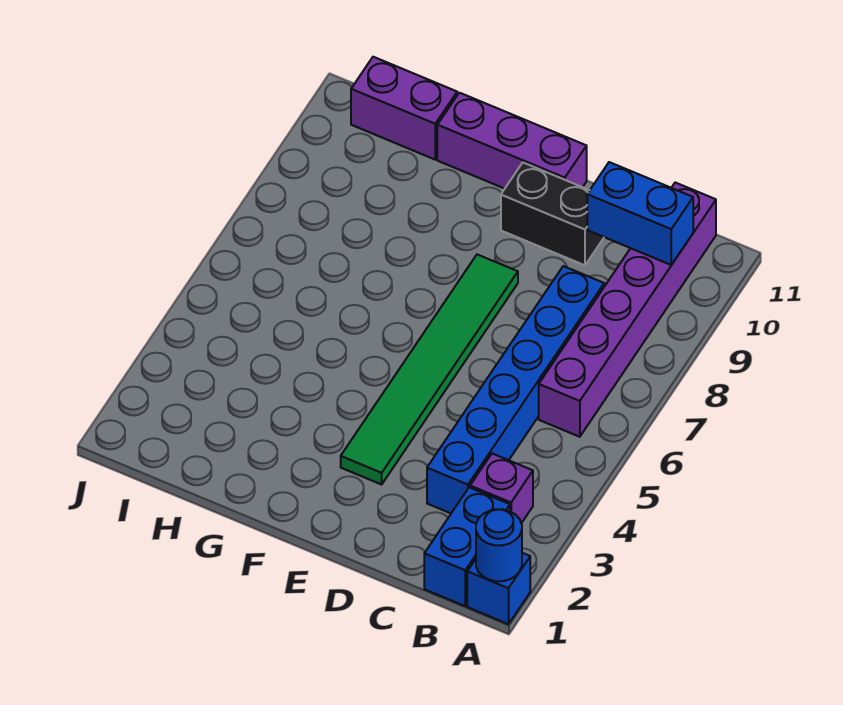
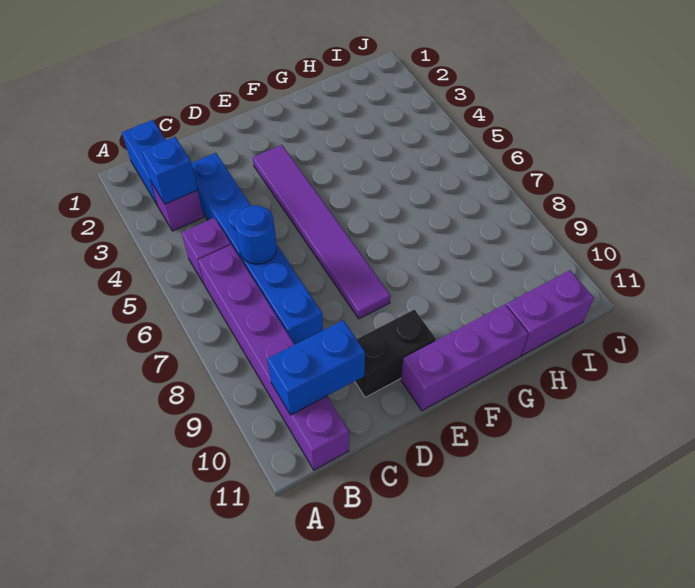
blue brick A1 level 1 -> blue brick B3 level 2
blue round brick A1 level 2 -> blue round brick C6 level 2
none -> purple brick B5 level 1
green tile E3:E8 level 1 -> purple tile E3:E8 level 1

